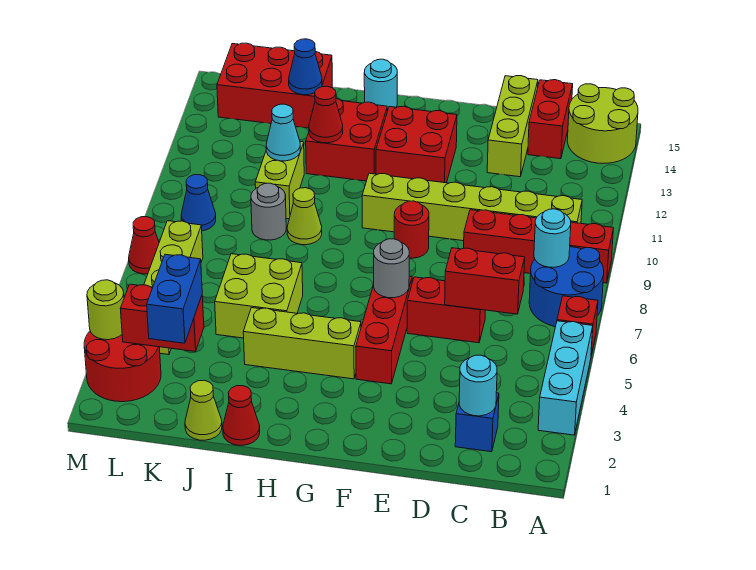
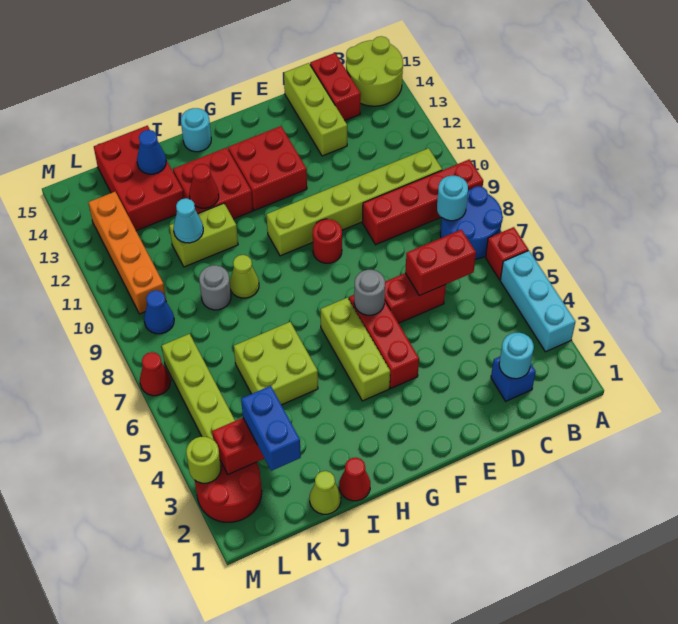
lime brick G4:I4 level 1 -> lime brick G4:G6 level 1
lime brick J10:J11 level 1 -> lime brick I11:J11 level 1
red brick J14:L15 level 1 -> red brick J13:K15 level 1
none -> orange brick L10:L13 level 1

